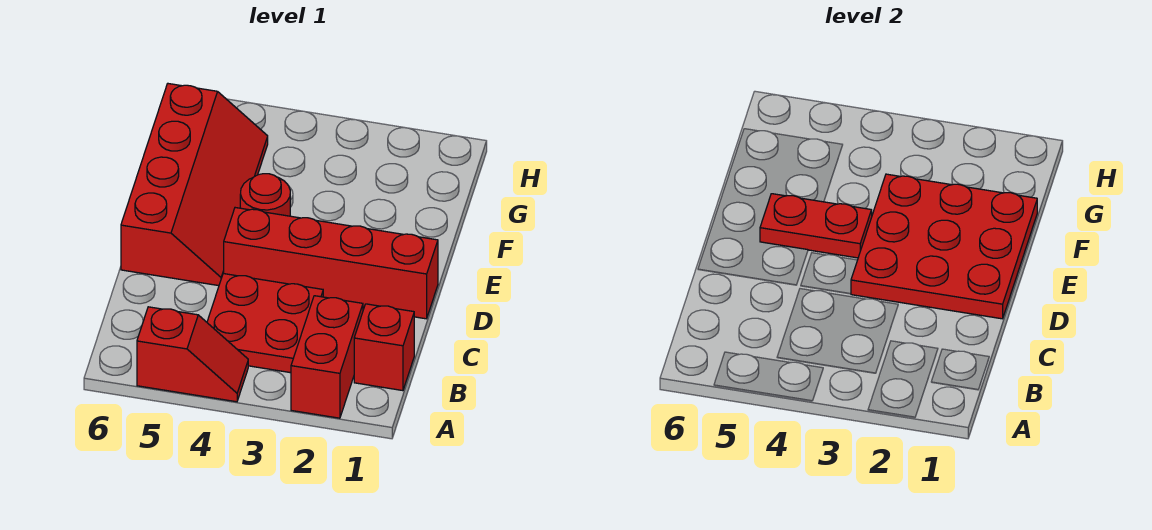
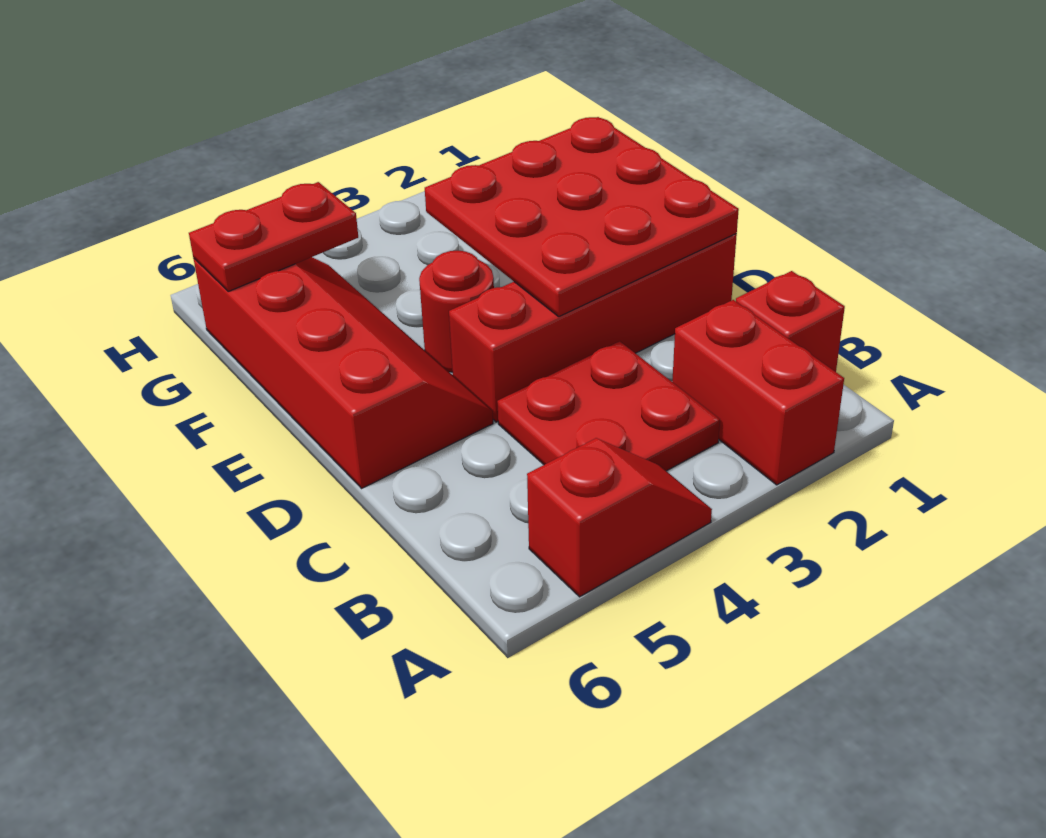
red plate E4:E5 level 2 -> red plate G5:G6 level 2

